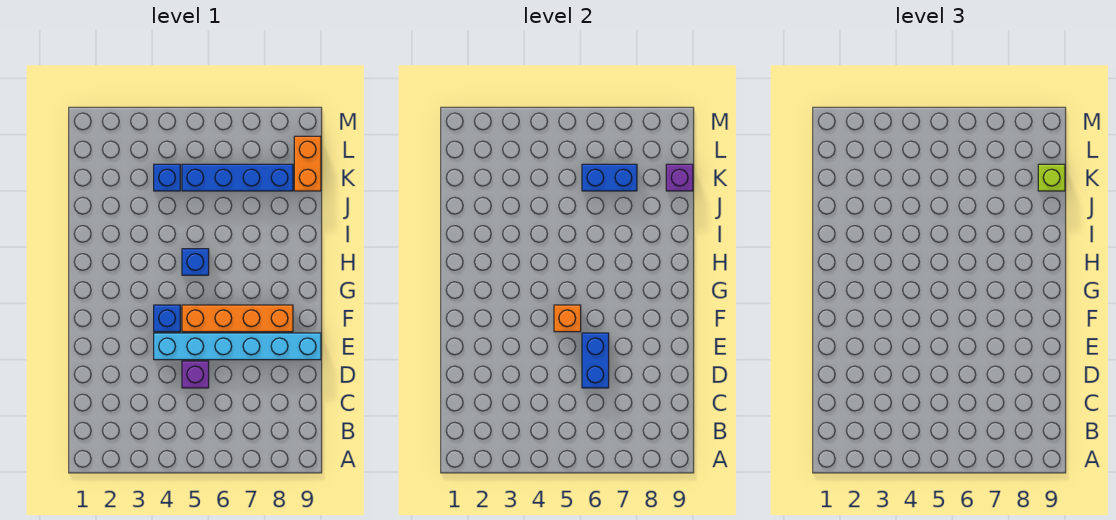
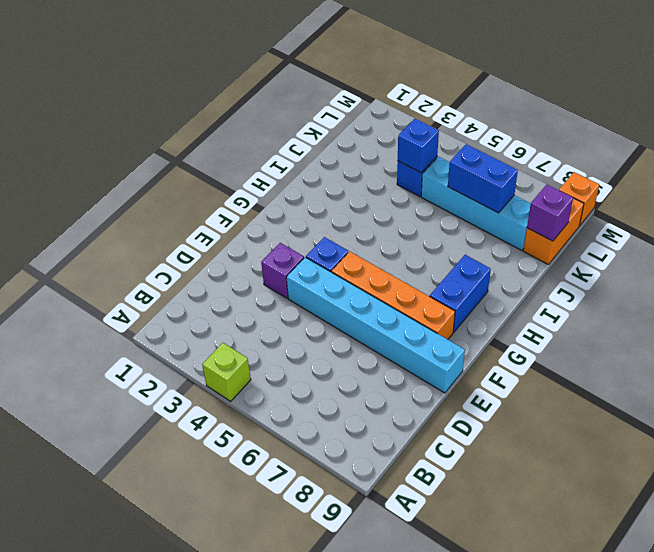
purple brick D5 level 1 -> purple brick E3 level 1
blue brick D6:E6 level 2 -> blue brick G8:H8 level 1
orange brick F5 level 2 -> orange brick M9 level 1
blue brick H5 level 1 -> blue brick K4 level 2
blue brick K5:K8 level 1 -> cyan brick K5:K8 level 1
lime brick K9 level 3 -> lime brick A4 level 1

